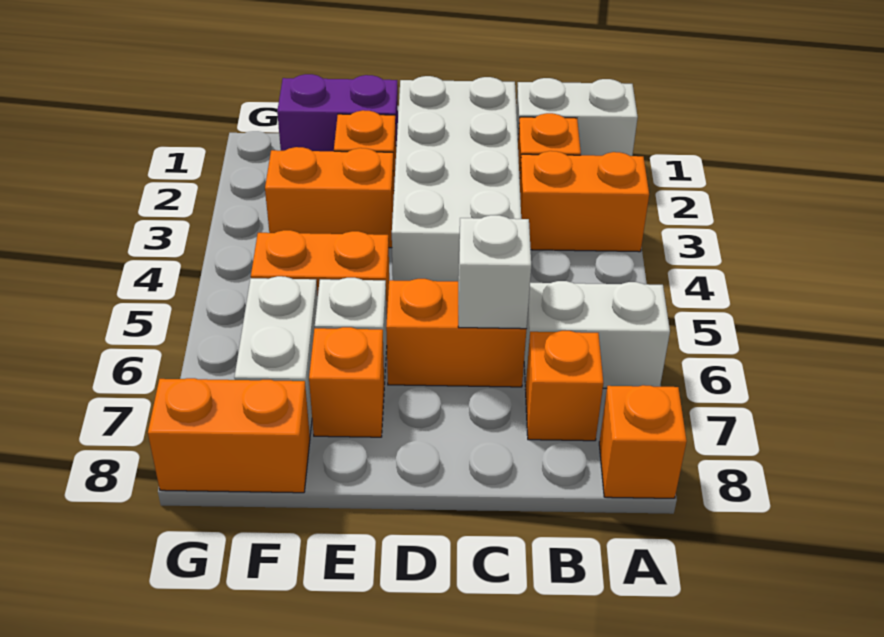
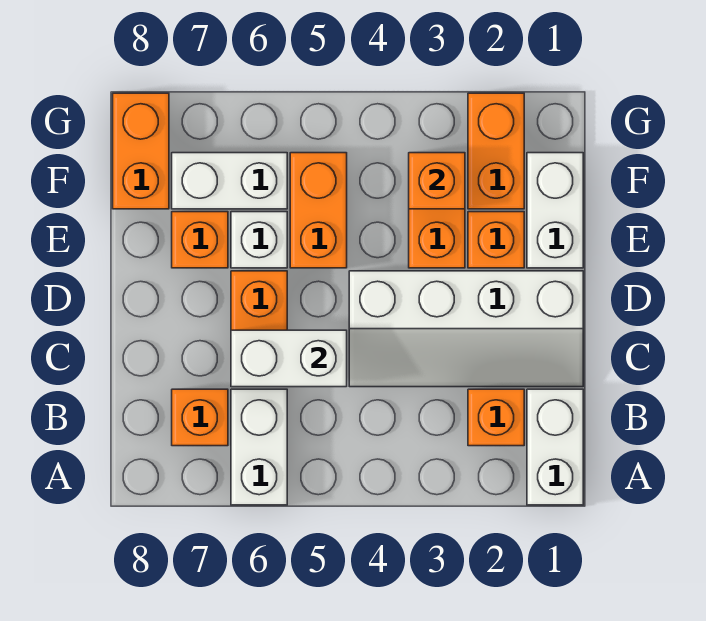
orange brick A3:B3 level 1 -> orange brick F2:G2 level 1
orange brick A8 level 1 -> orange brick F3 level 2
white brick C1:D4 level 1 -> white slope C1:D4 level 1 top D
white brick C6 level 2 -> white brick C5:C6 level 2
purple brick E1:F1 level 1 -> white brick E1:F1 level 1

